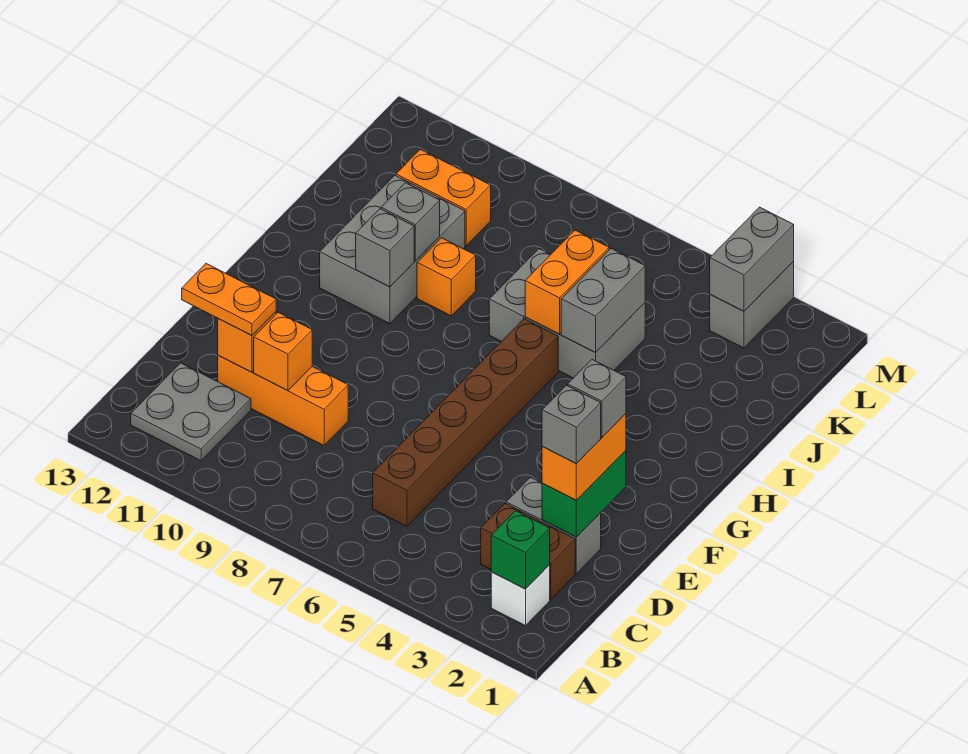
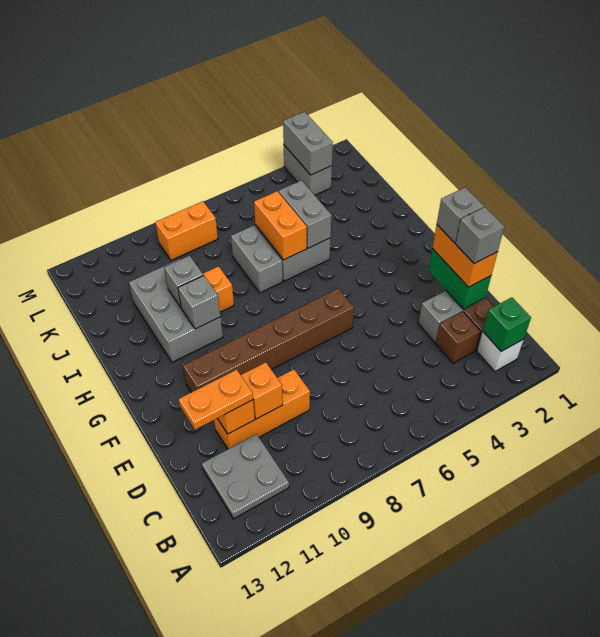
brown brick C6:H6 level 1 -> brown brick F6:F11 level 1
orange brick K10:K11 level 1 -> orange brick L8:L9 level 1

